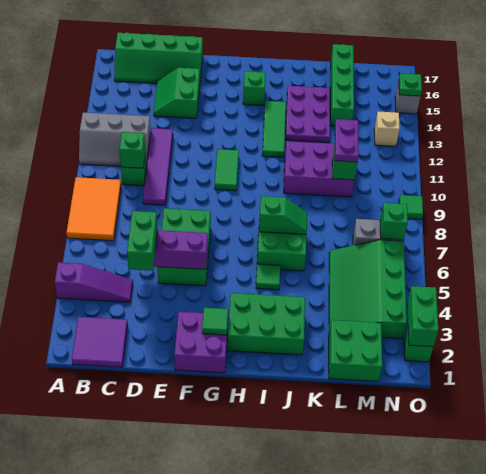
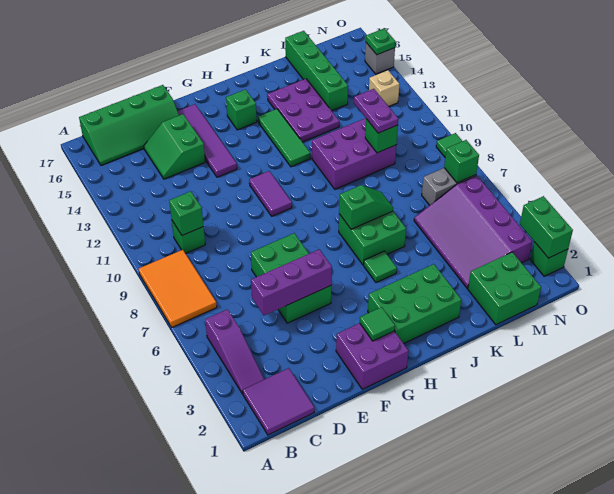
purple slope A4:C4 level 1 top A -> purple slope B3:B5 level 1 top 5
grey slope A11:C12 level 1 top 12 -> none
green brick D4:D5 level 3 -> none
purple tile D9:D12 level 1 -> purple tile F13:F16 level 1
green tile G10:G11 level 1 -> purple tile G10:G11 level 1
green slope L3:N6 level 1 top N -> purple slope L3:N6 level 1 top N

